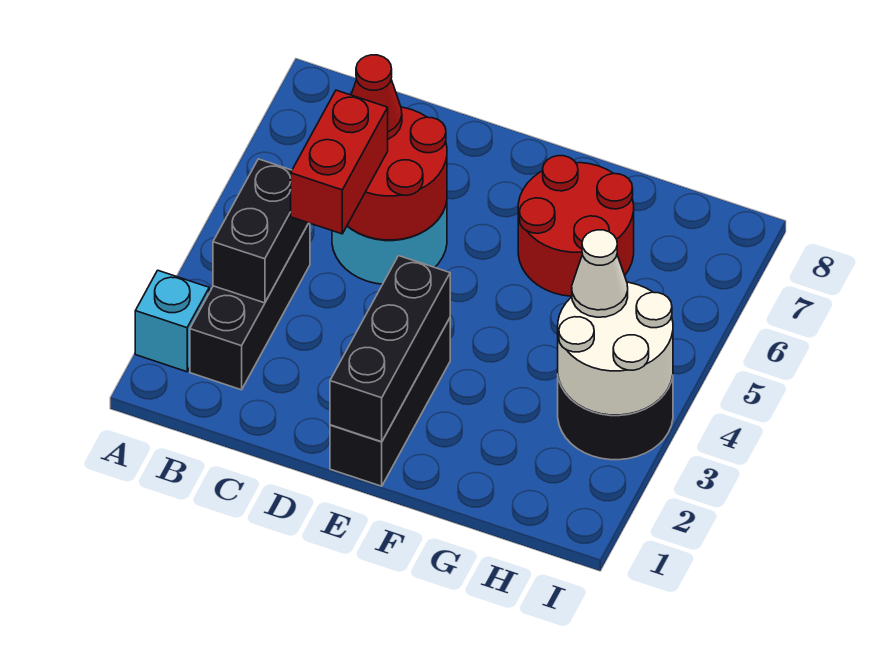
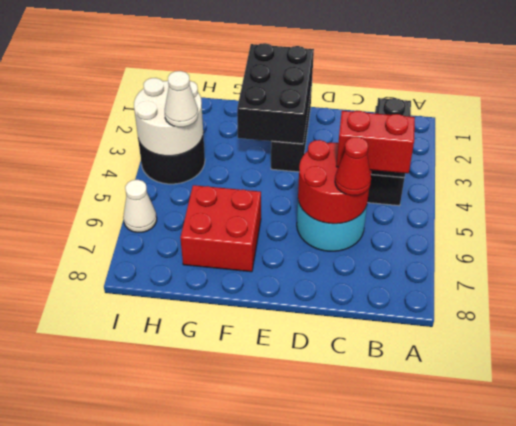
cyan brick A2 level 1 -> none
red brick C4:C5 level 3 -> red brick B5:C5 level 3
black brick E1:E3 level 2 -> black brick E1:F3 level 2
red round brick F6:G7 level 1 -> red brick F6:G7 level 1
none -> white cone I6 level 1

